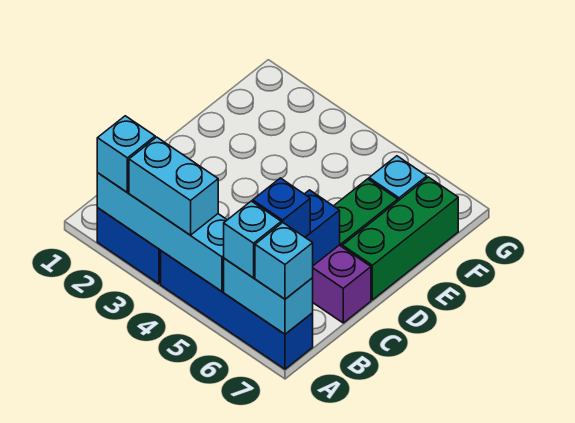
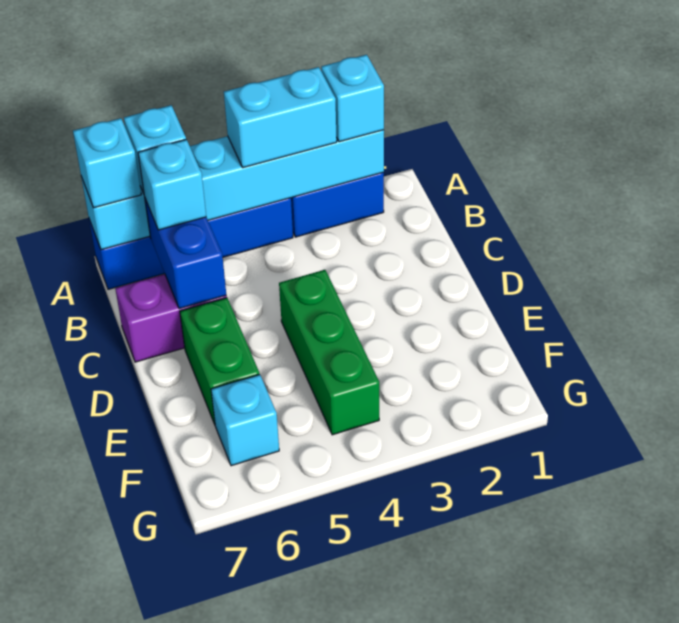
blue brick B6 level 3 -> cyan brick B6 level 3
green brick D7:F7 level 1 -> green brick D4:F4 level 1

